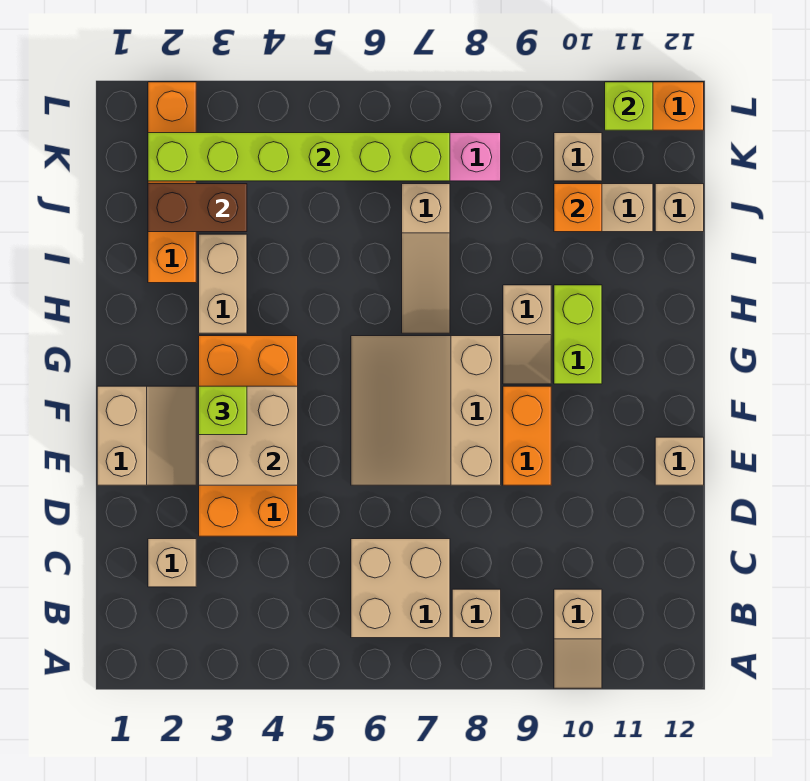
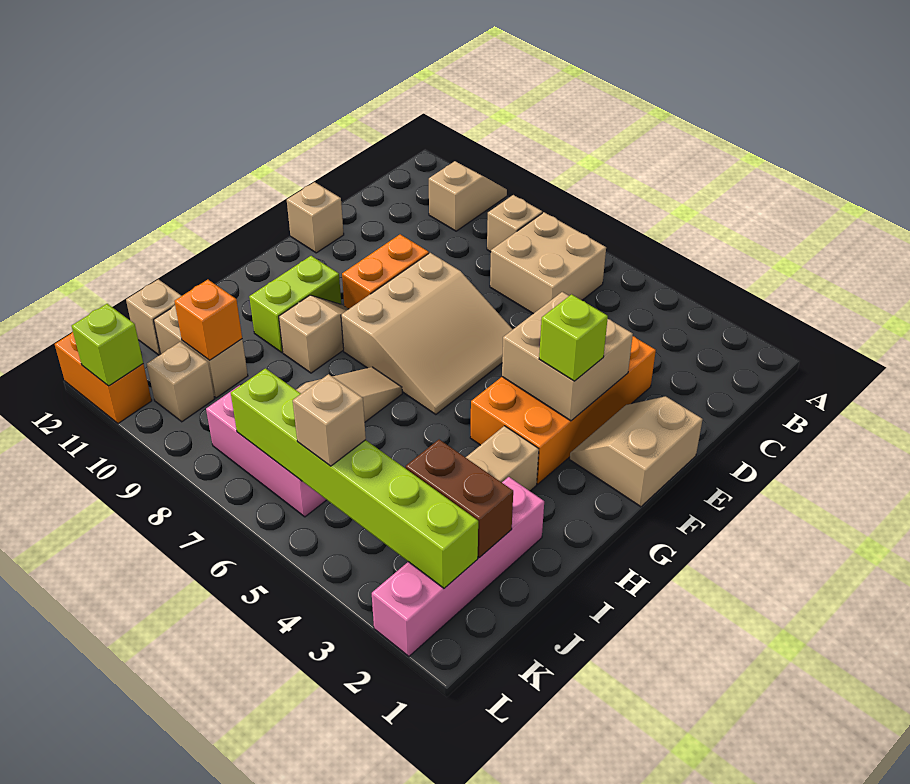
tan brick C2 level 1 -> tan brick K5 level 3
orange brick I2:L2 level 1 -> pink brick I2:L2 level 1

